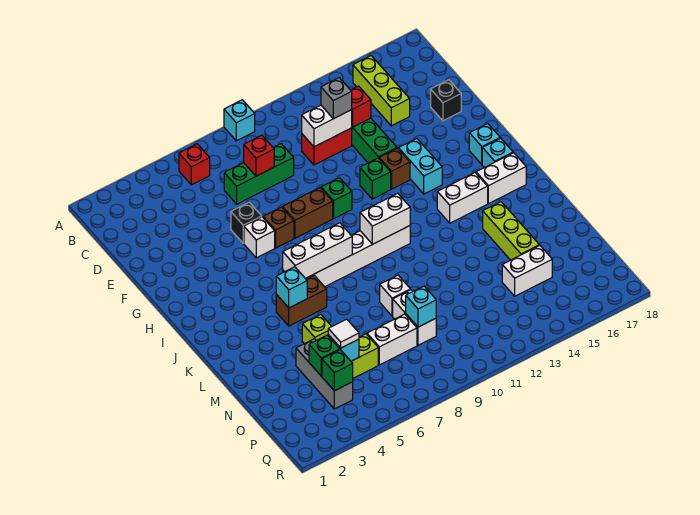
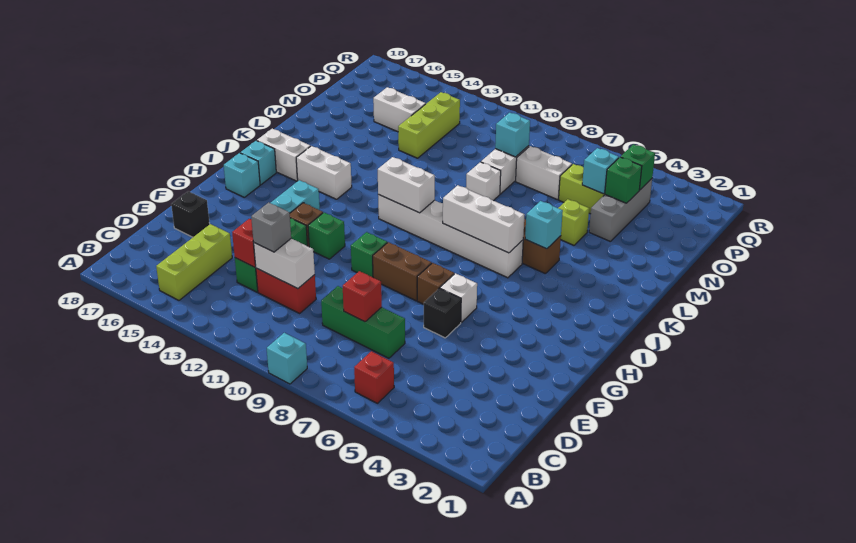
lime brick L15:N15 level 1 -> lime brick N13:P13 level 1
white tile O5 level 3 -> none

